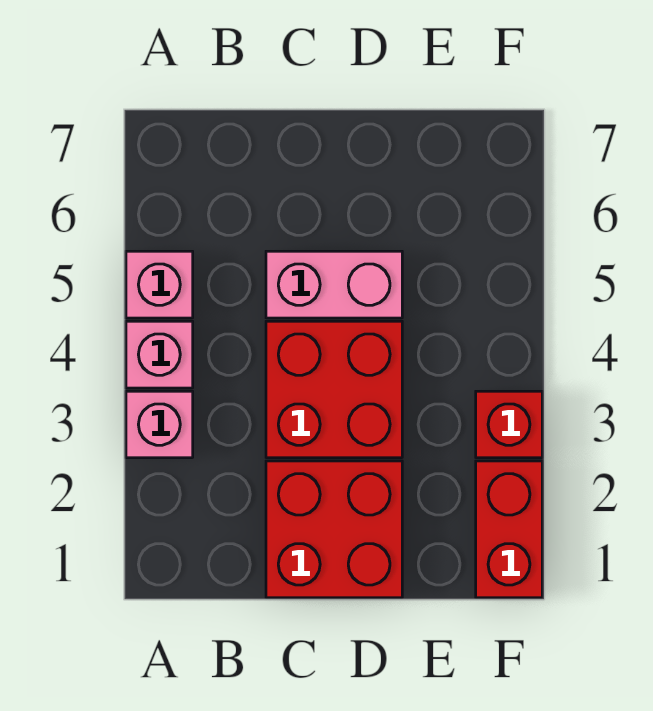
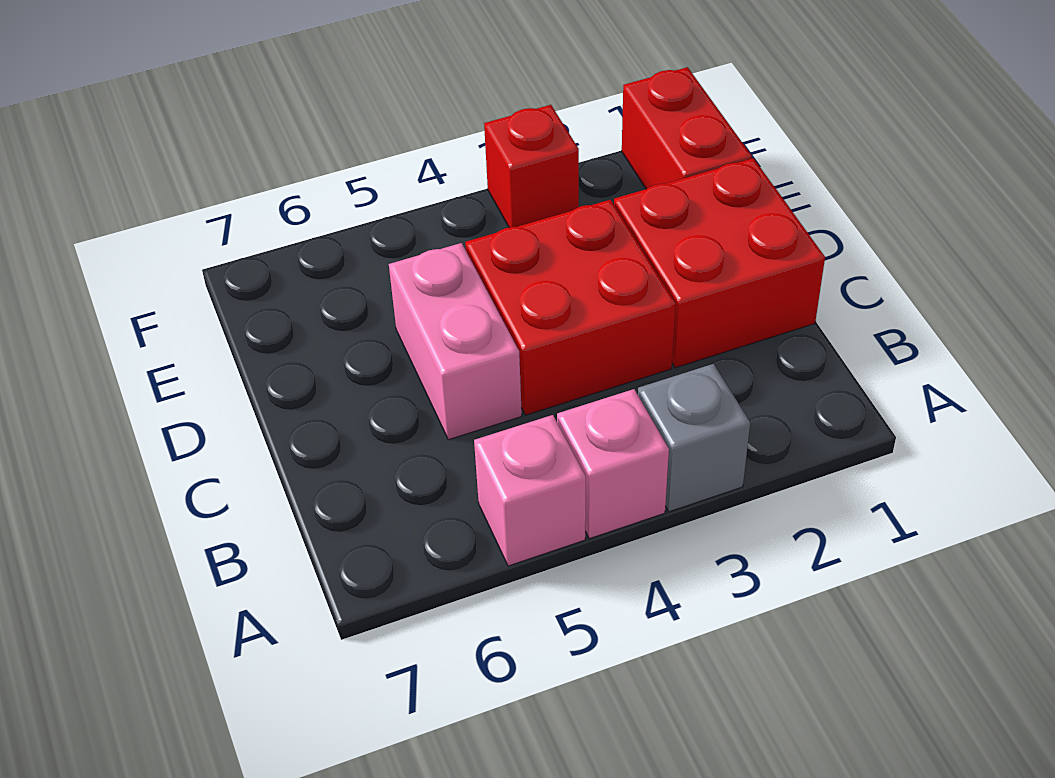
pink brick A3 level 1 -> grey brick A3 level 1
red brick F1:F2 level 1 -> red brick E1:F1 level 1

